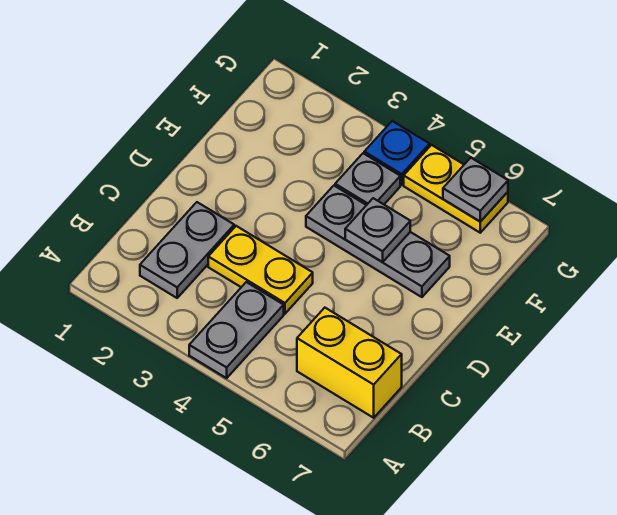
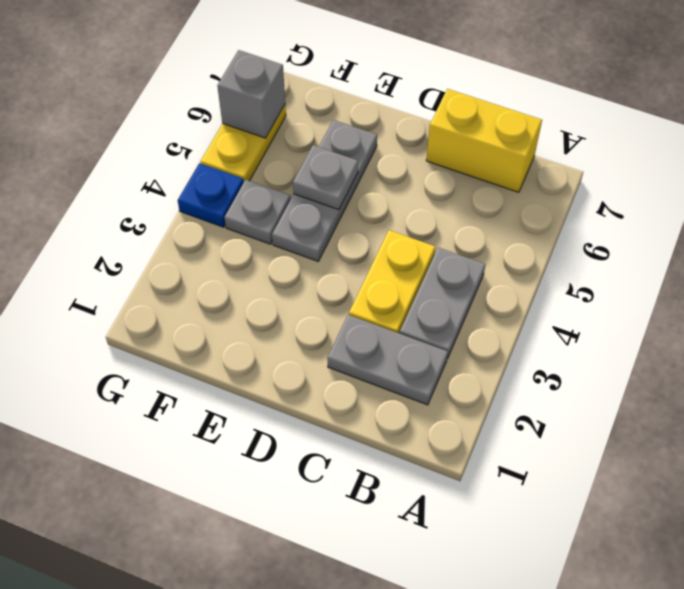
grey plate A4:B4 level 1 -> grey plate B3:B4 level 1
yellow brick B6:B7 level 1 -> yellow brick B7:C7 level 1
grey plate G6 level 2 -> grey brick G6 level 2

